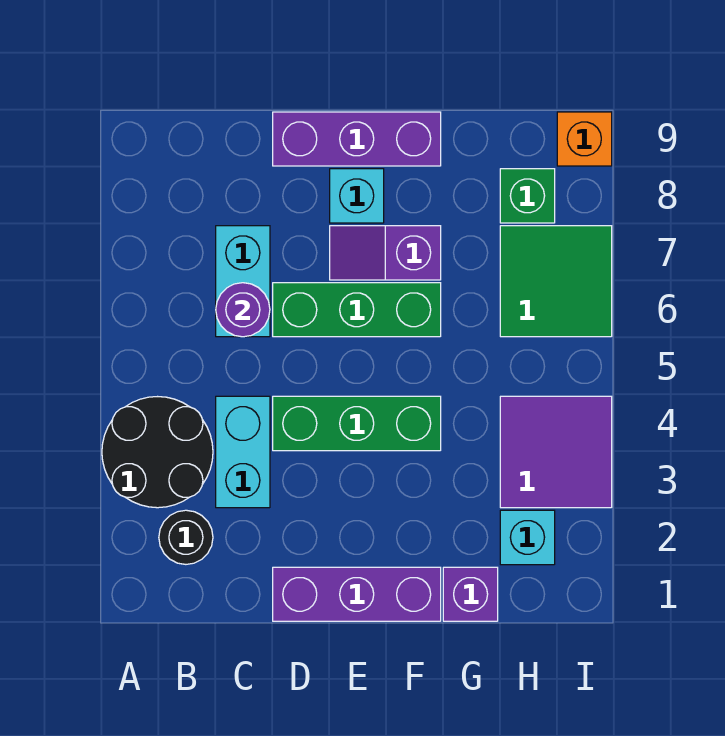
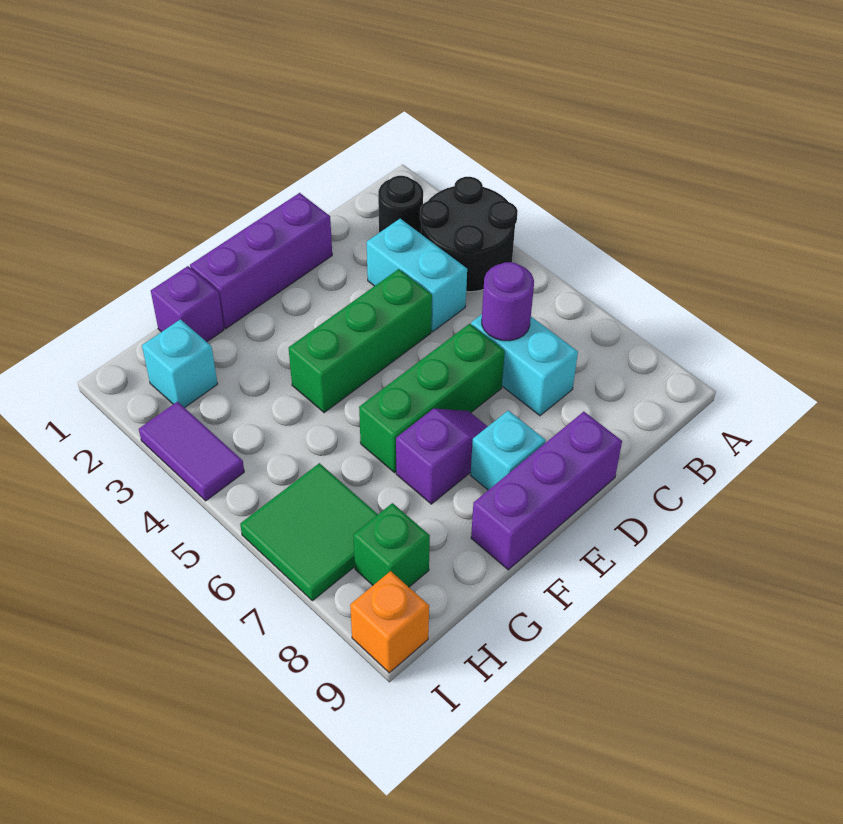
purple tile H3:I4 level 1 -> purple tile I3:I4 level 1

